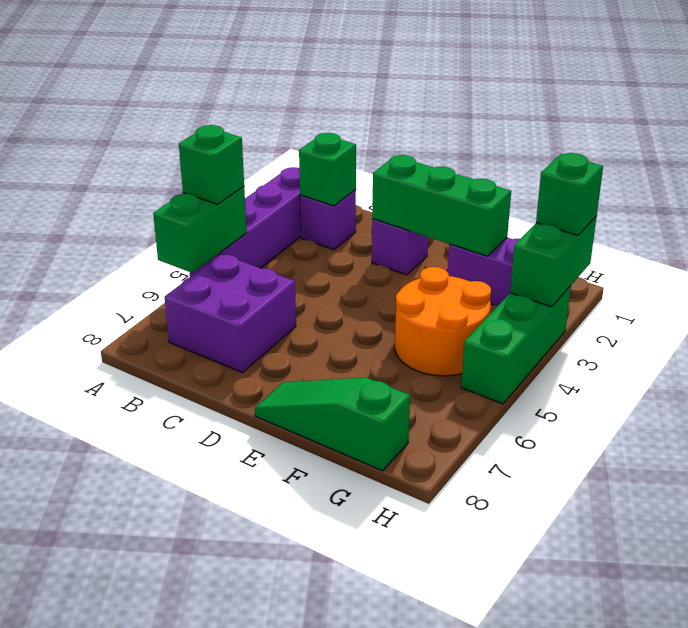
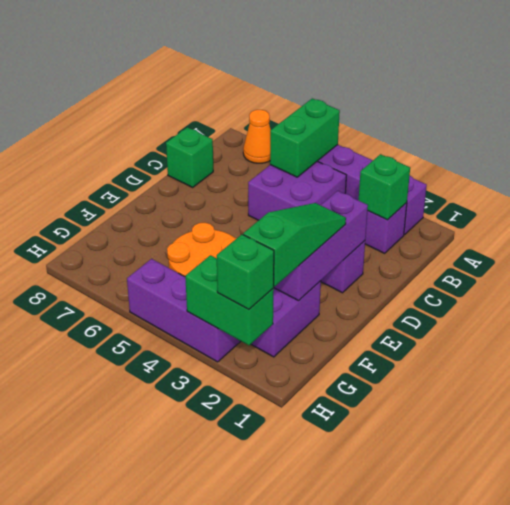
green brick A5:A6 level 2 -> green brick A5:B5 level 2
green brick A5 level 3 -> green brick C8 level 1
none -> orange cone A7 level 1
purple brick B6:C7 level 1 -> purple brick B4:C5 level 1
green brick D2:F2 level 2 -> purple brick D2:F2 level 2
green slope E8:G8 level 1 top G -> green slope E2:G2 level 3 top G
green brick H3:H5 level 1 -> purple brick H3:H5 level 1

